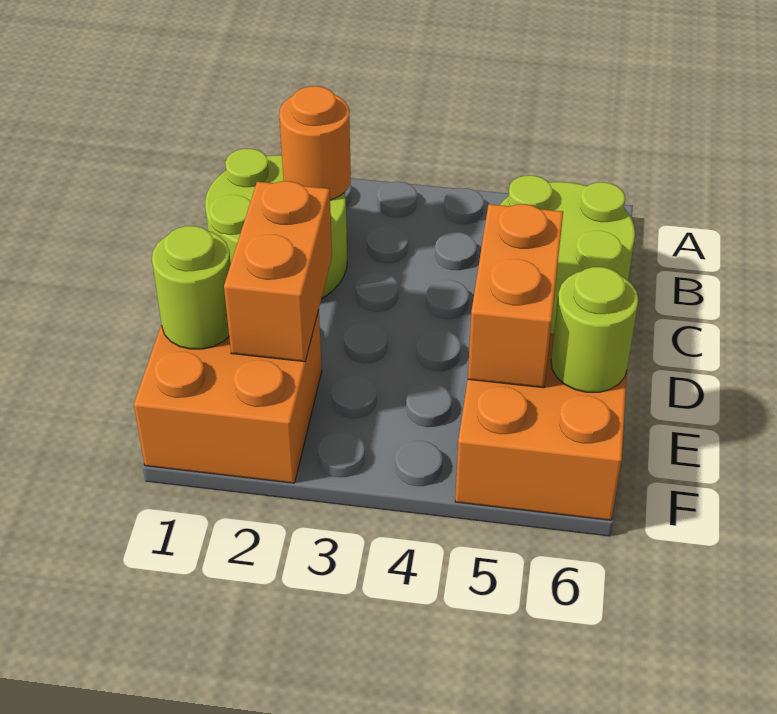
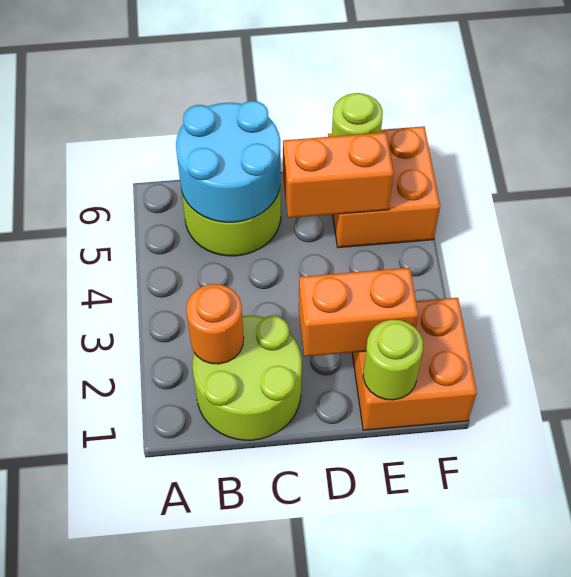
none -> cyan round brick B5:C6 level 2

